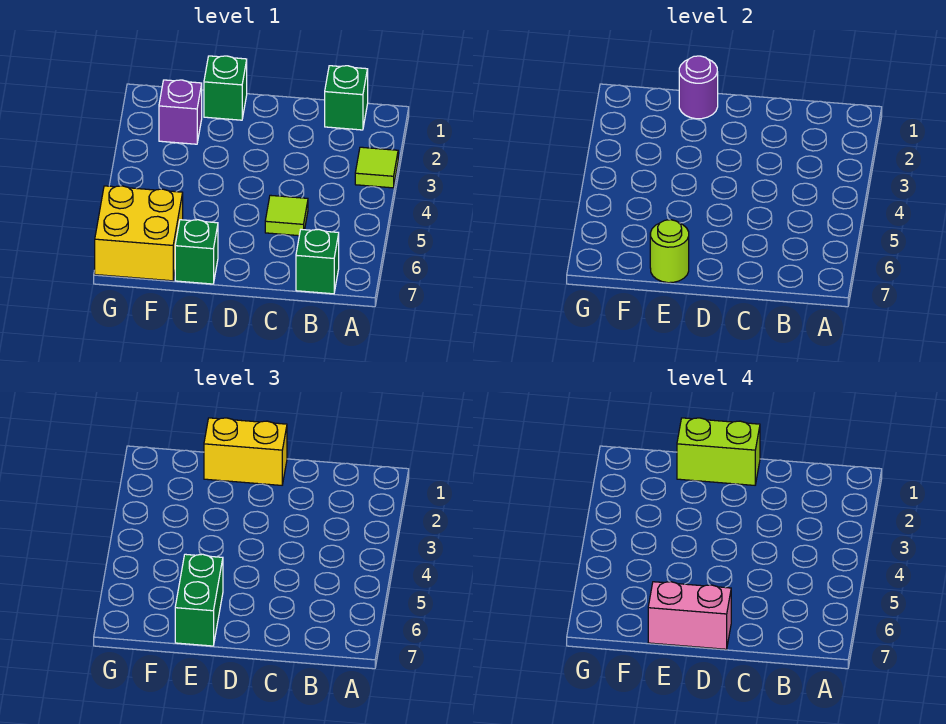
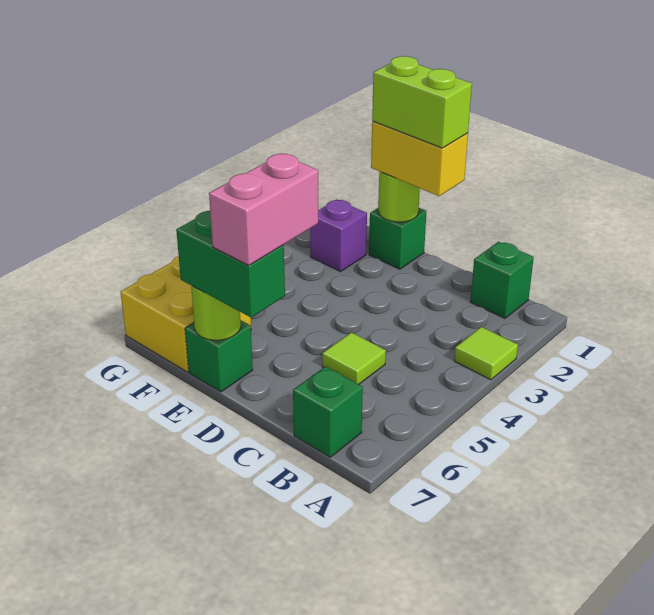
pink brick D7:E7 level 4 -> pink brick D6:D7 level 4
purple round brick E1 level 2 -> lime round brick E1 level 2
green brick E6:E7 level 3 -> green brick D7:E7 level 3

